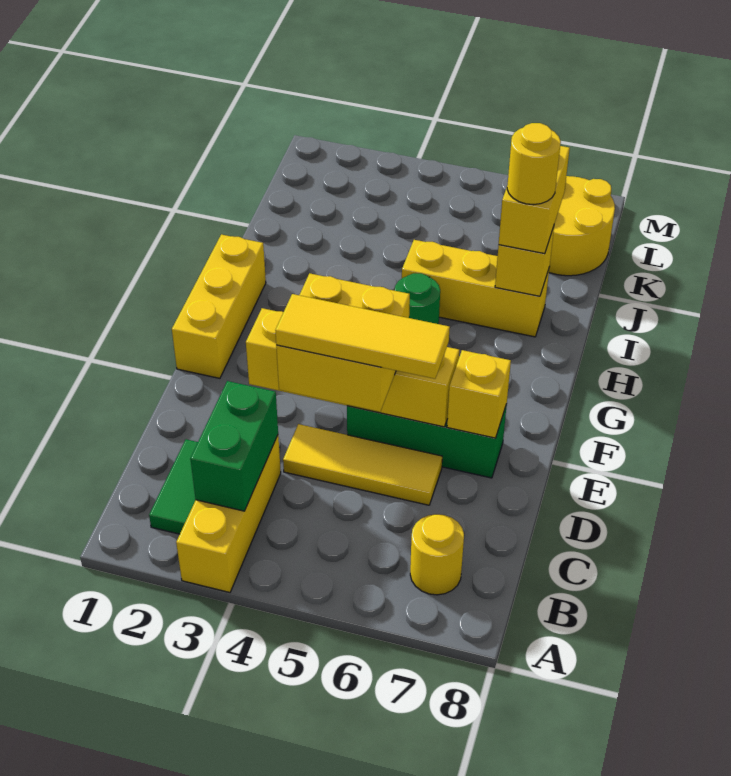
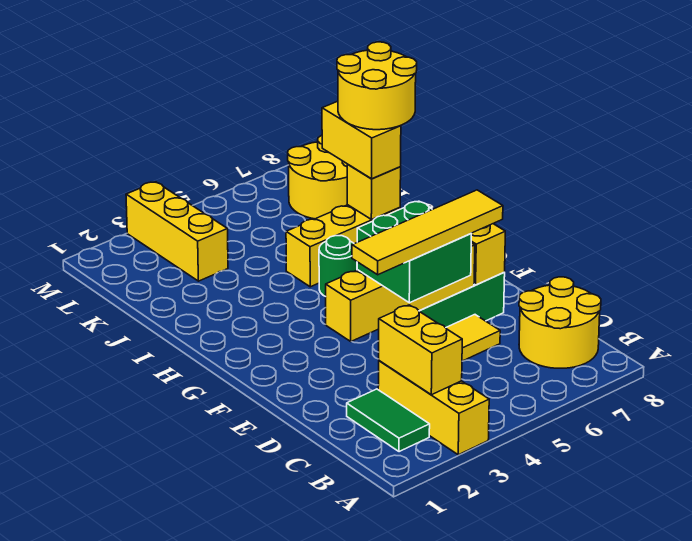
green brick B3:C3 level 2 -> yellow brick B3:C3 level 2
yellow round brick B7 level 1 -> yellow round brick B7:C8 level 1
yellow brick D4:E5 level 3 -> green brick D4:E5 level 3
yellow tile D4:D6 level 4 -> yellow tile D3:D6 level 4
yellow brick F1:H1 level 1 -> yellow brick K3:M3 level 1
yellow round brick I7 level 4 -> yellow round brick I7:J8 level 4

